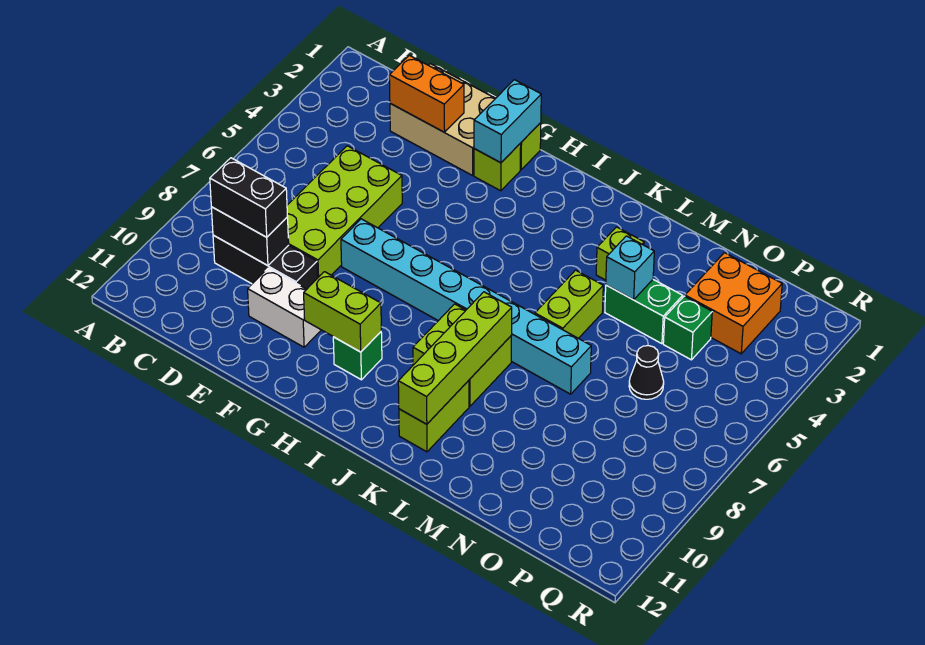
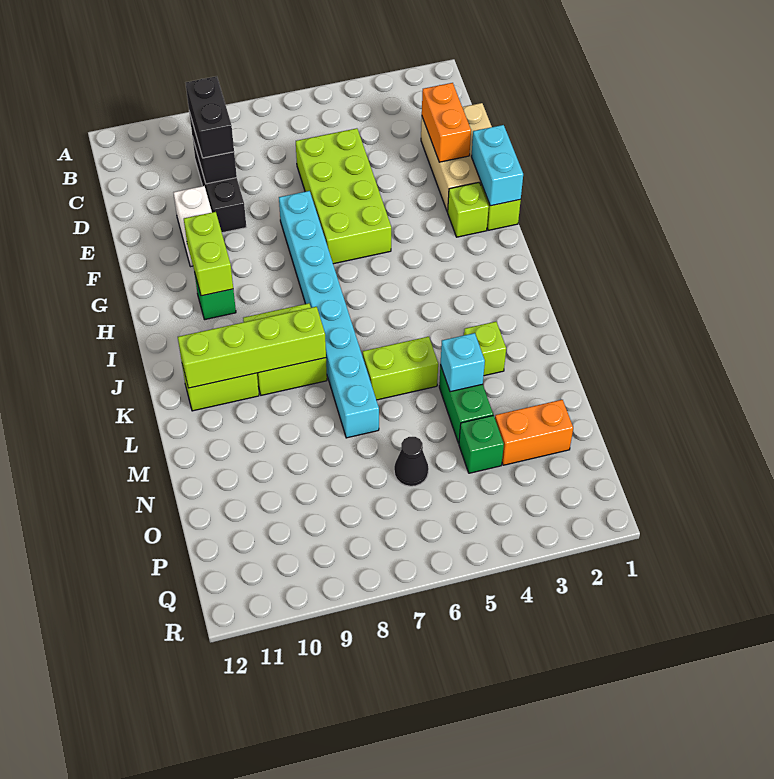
lime brick D5:E8 level 1 -> lime brick D5:G6 level 1
cyan brick G1:G2 level 2 -> cyan brick F1:G1 level 2
orange brick O2:P3 level 1 -> orange brick O2:O3 level 1

